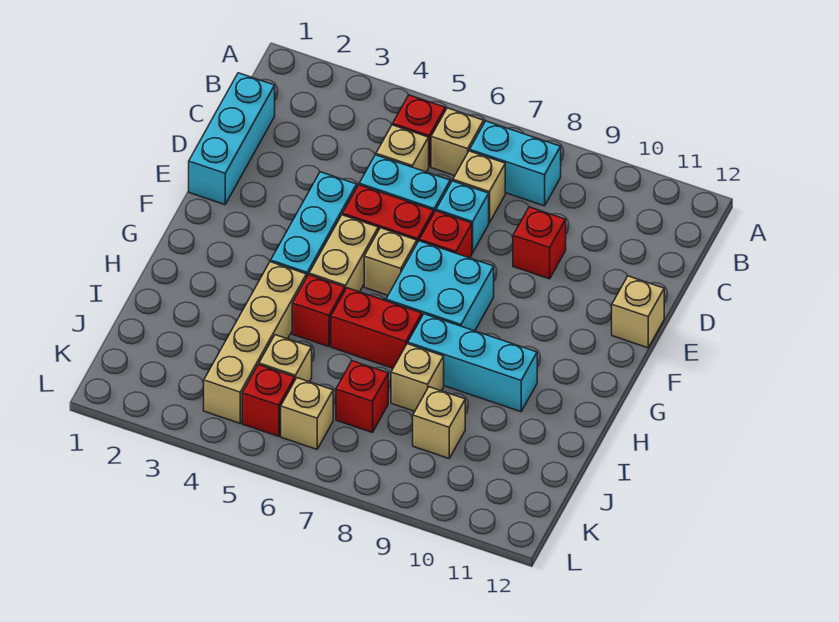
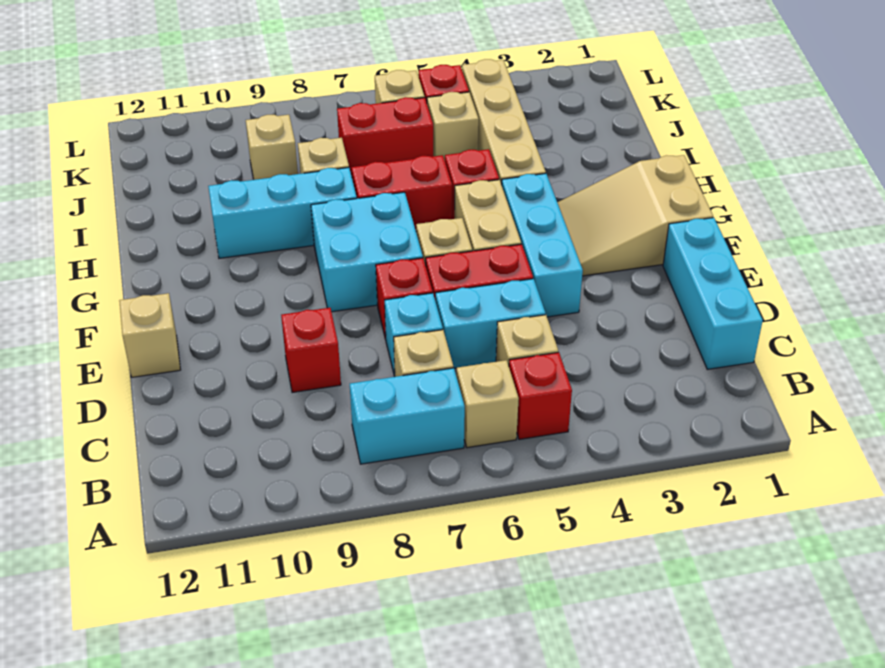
none -> tan slope F1:G3 level 1 top 1
red brick J7 level 1 -> red brick J6:J7 level 1

